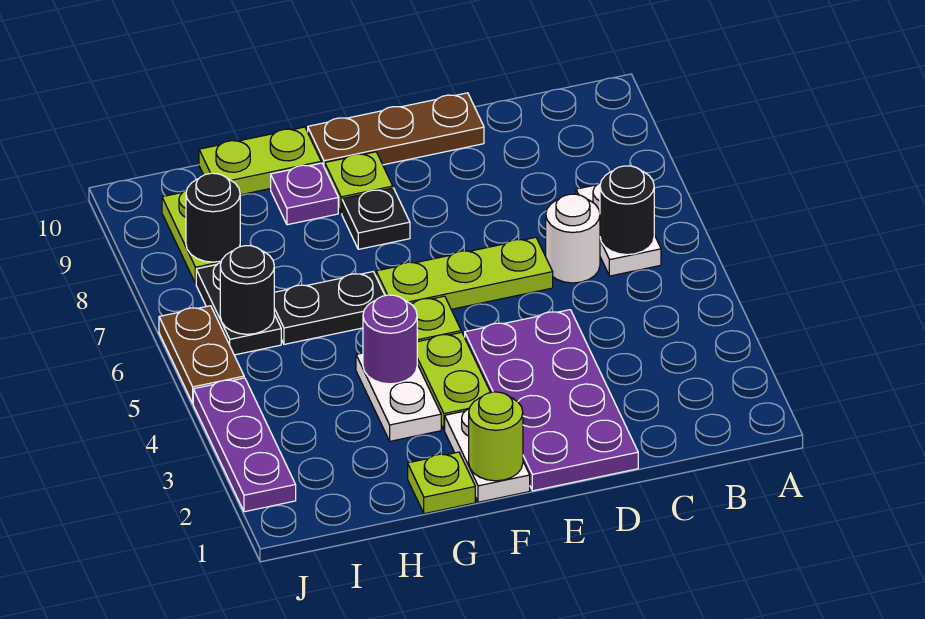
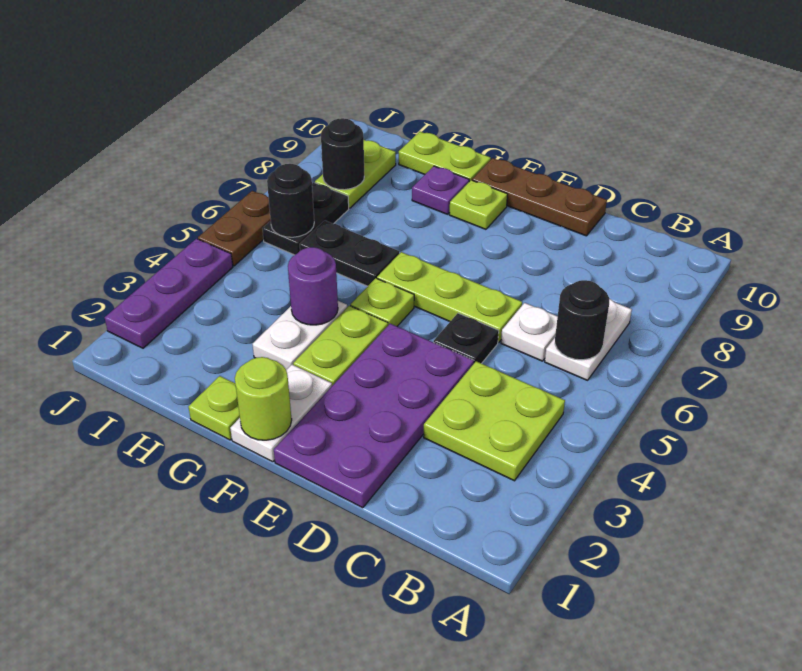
none -> lime plate B3:C4 level 1
white round brick C6 level 1 -> white plate C6 level 1
black plate F8 level 1 -> black plate D5 level 1

